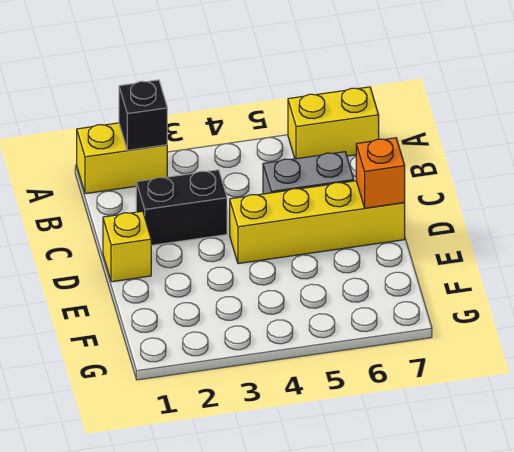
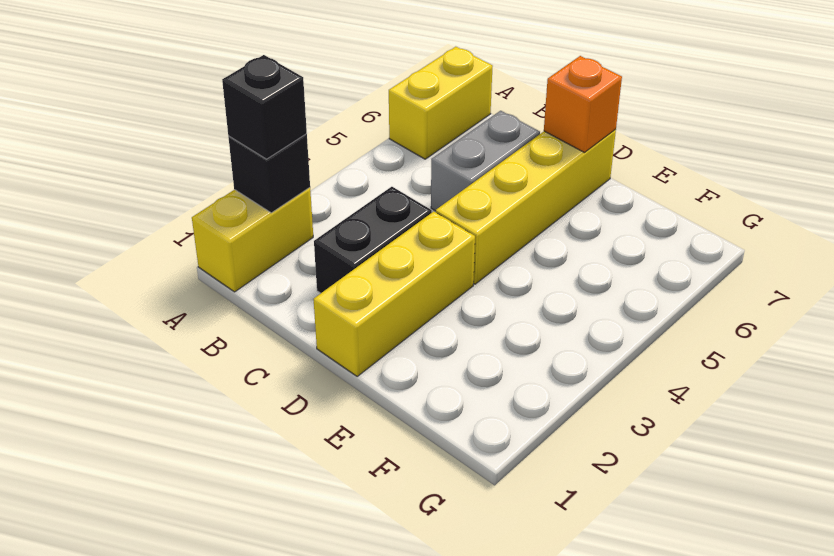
none -> black brick A2 level 3
yellow brick D1 level 1 -> yellow brick D1:D3 level 1

